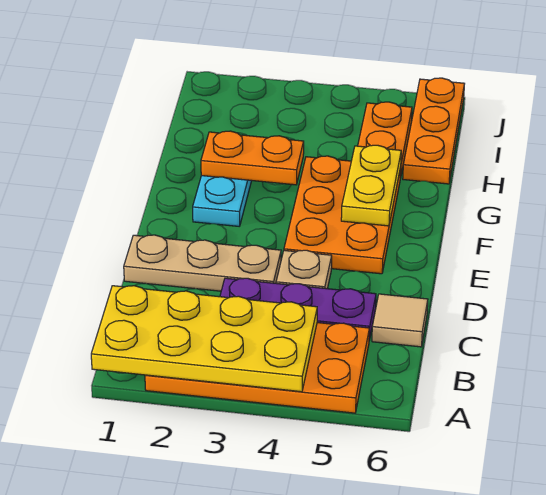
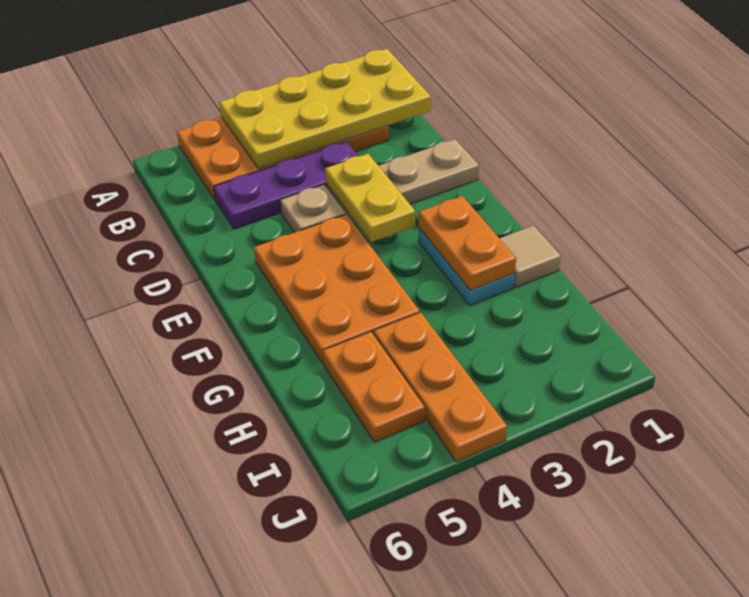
tan tile C6 level 1 -> tan tile G1 level 1
yellow plate F5:G5 level 2 -> yellow plate D3:E3 level 2
orange plate G2:G3 level 2 -> orange plate F2:G2 level 2
orange plate H6:J6 level 1 -> orange plate H4:J4 level 1

